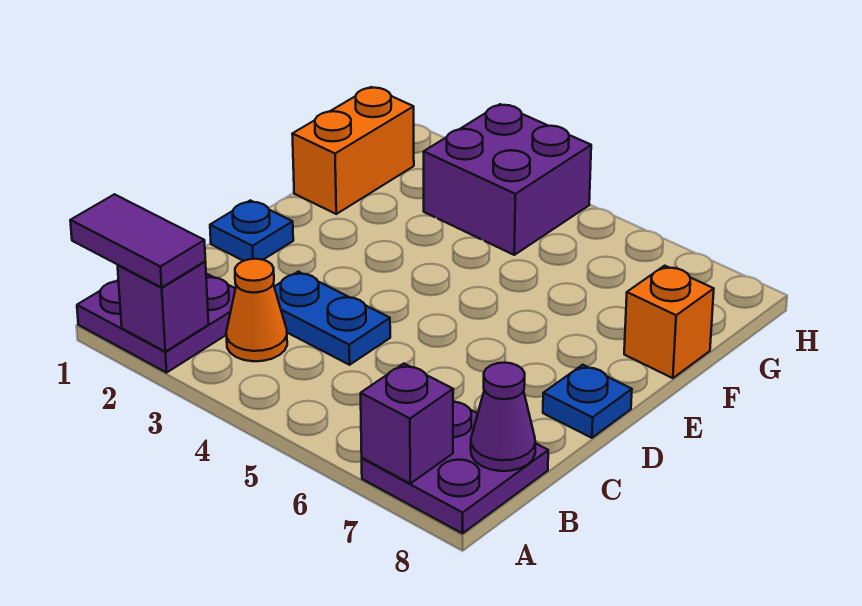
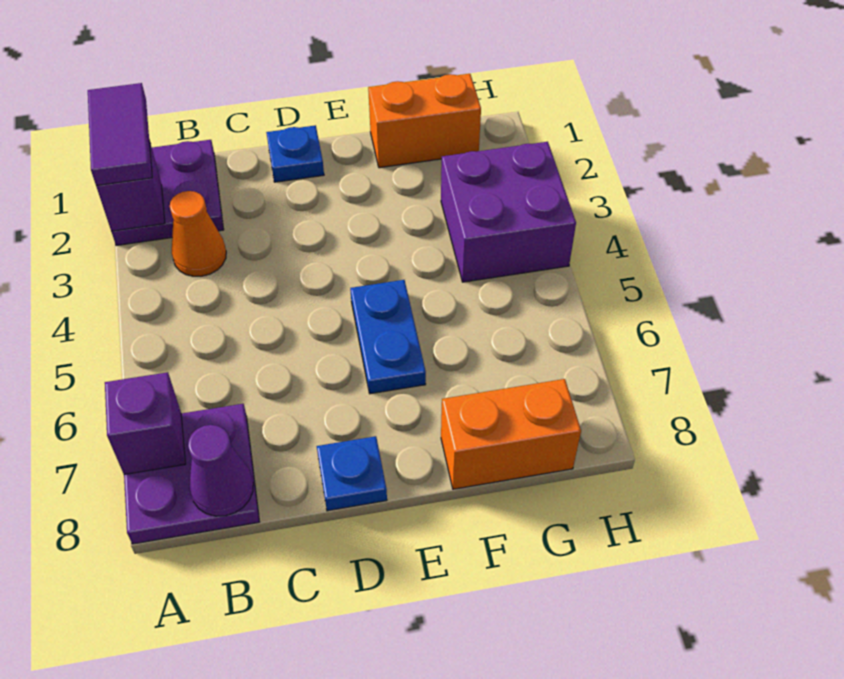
blue plate C3:C4 level 1 -> blue plate E5:E6 level 1
orange brick F8 level 1 -> orange brick F8:G8 level 1

